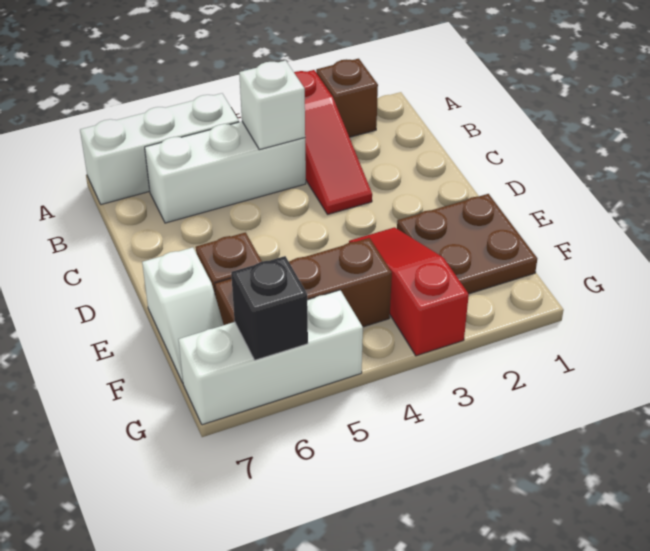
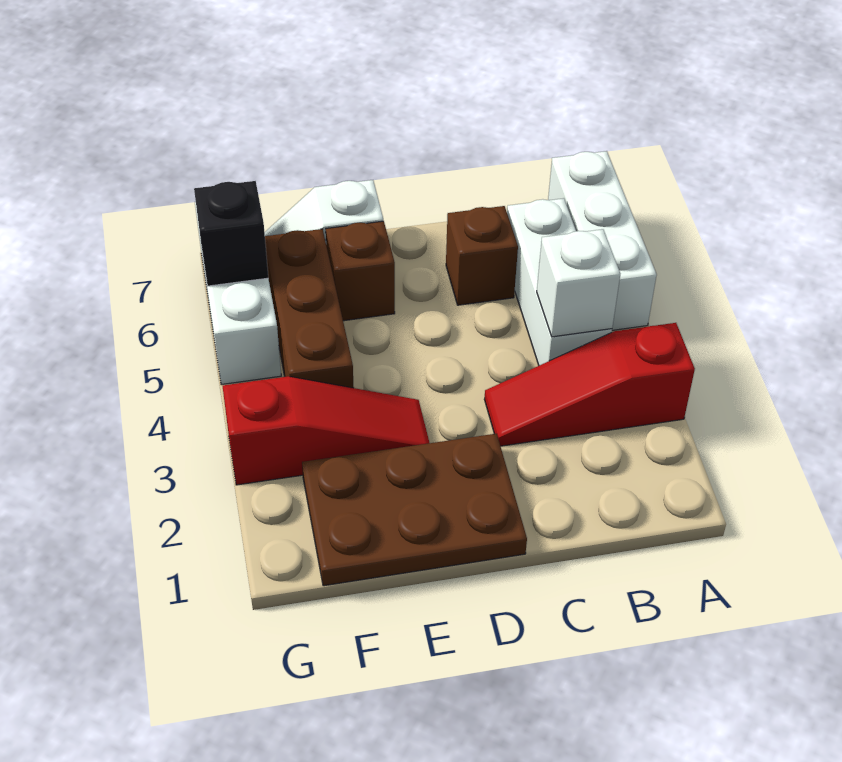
brown brick A2 level 1 -> brown brick C6 level 1
brown plate E1:F2 level 1 -> brown plate D1:F2 level 1

